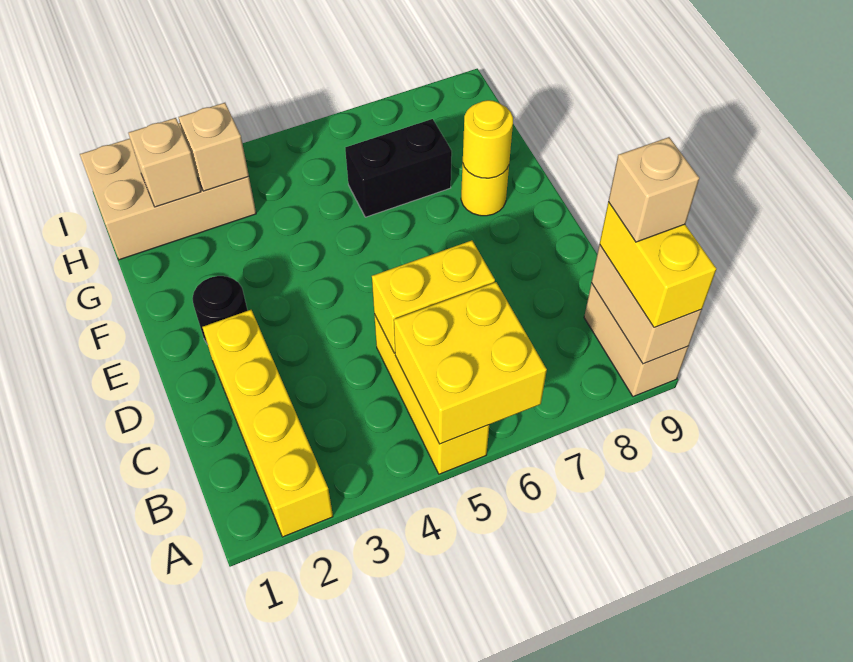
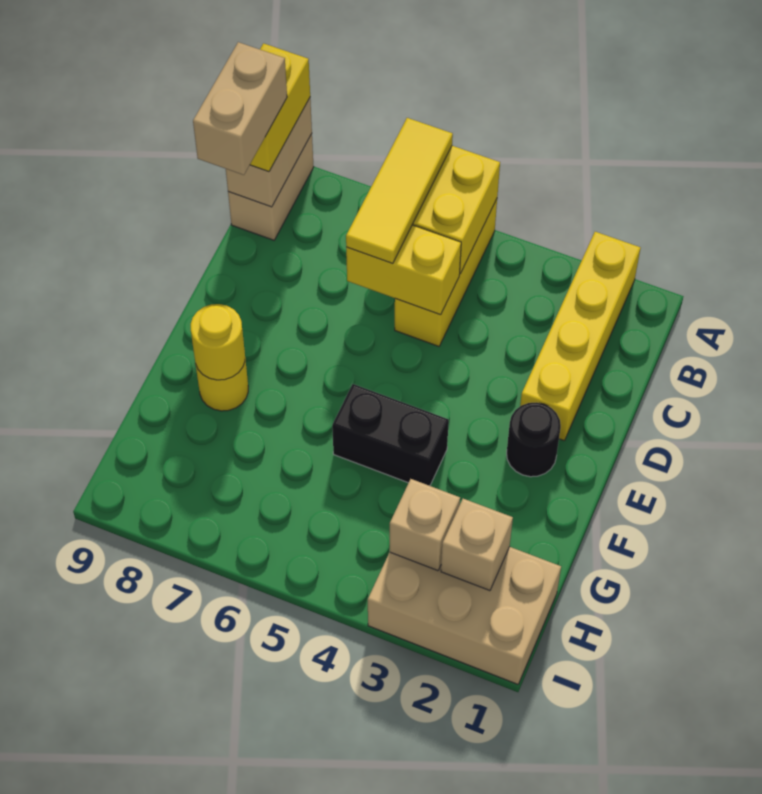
none -> yellow tile A6:C6 level 3
tan brick B9 level 4 -> tan brick B9:C9 level 4
black brick G6:G7 level 1 -> black brick F4:F5 level 1

